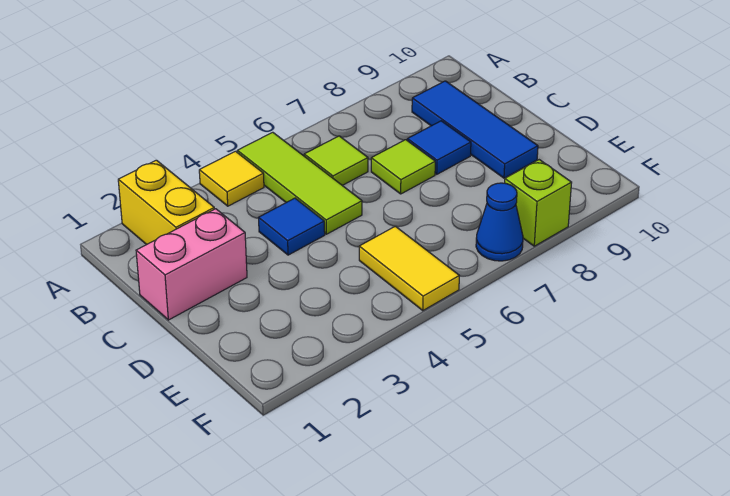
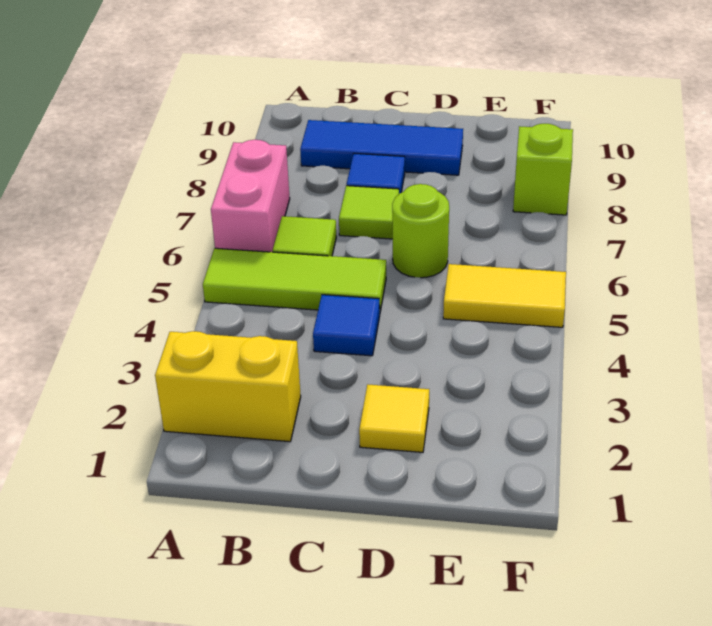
yellow tile A4 level 1 -> yellow tile D2 level 1
pink brick C1:C2 level 1 -> pink brick A6:A7 level 1
none -> lime round brick D6 level 1
blue cone F7 level 1 -> none

